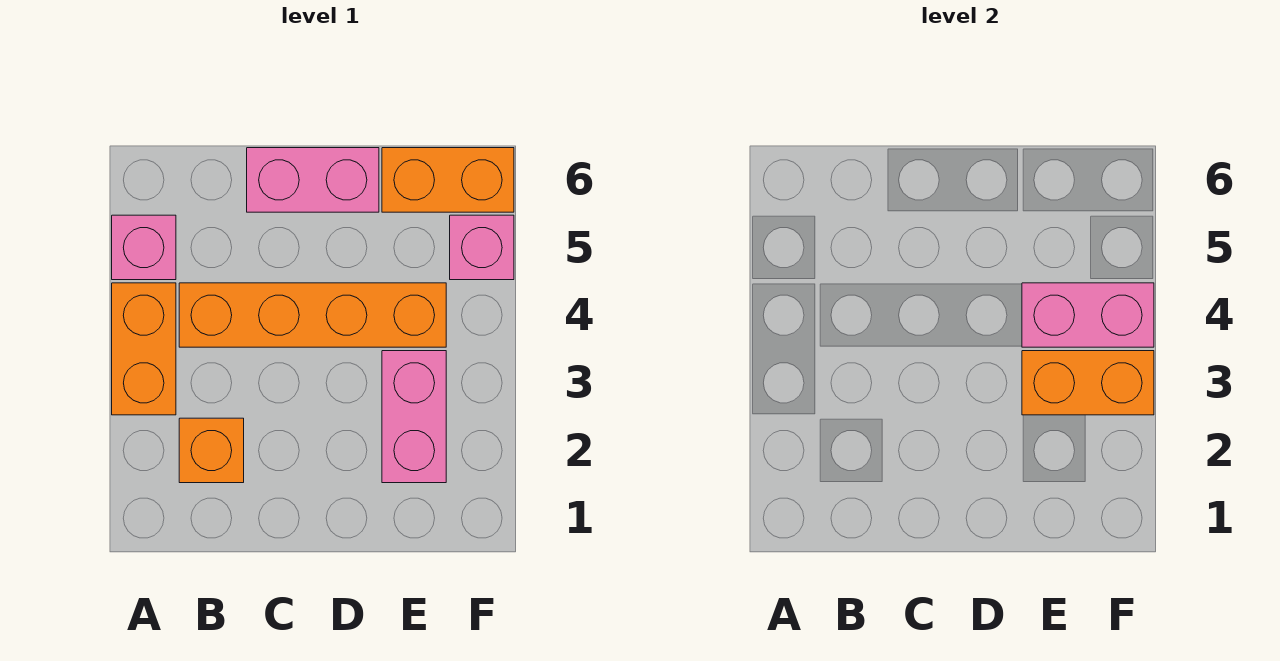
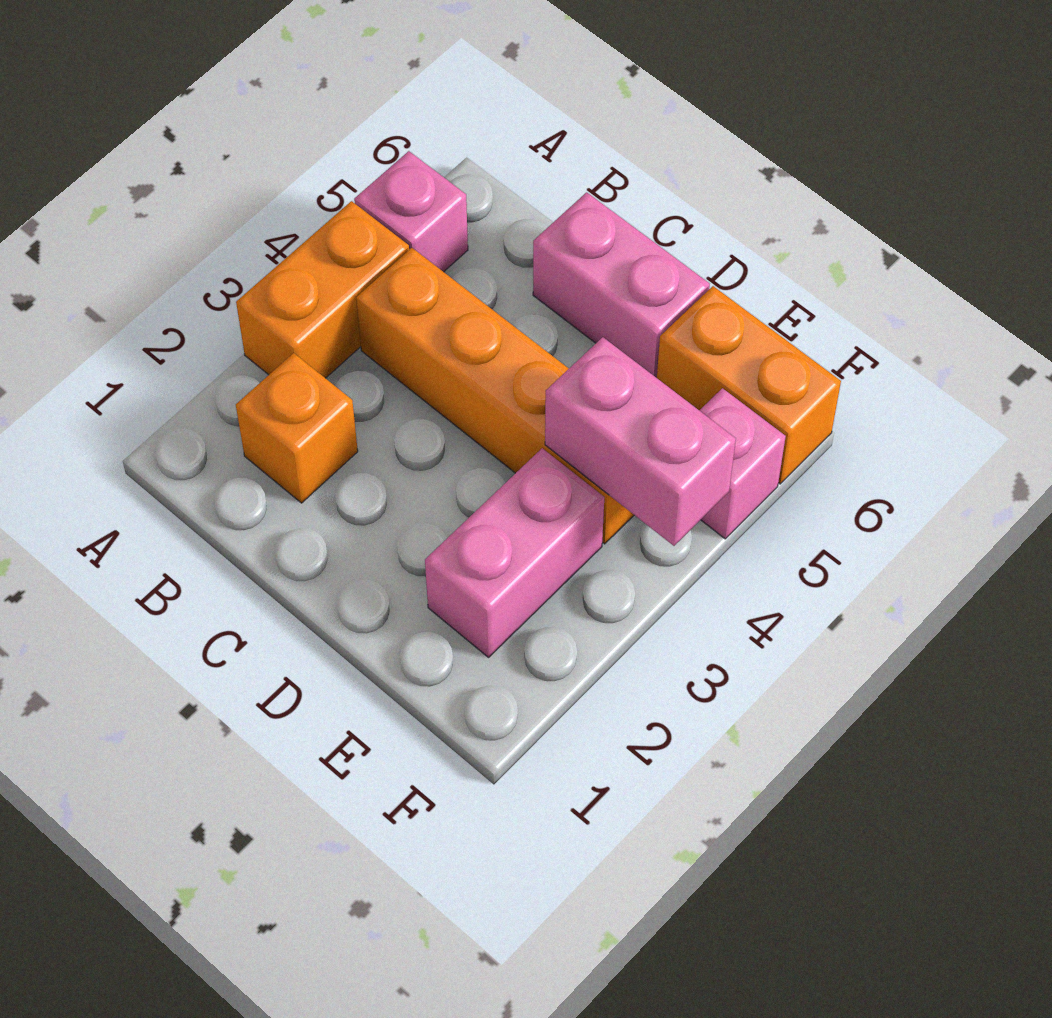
orange brick E3:F3 level 2 -> none

